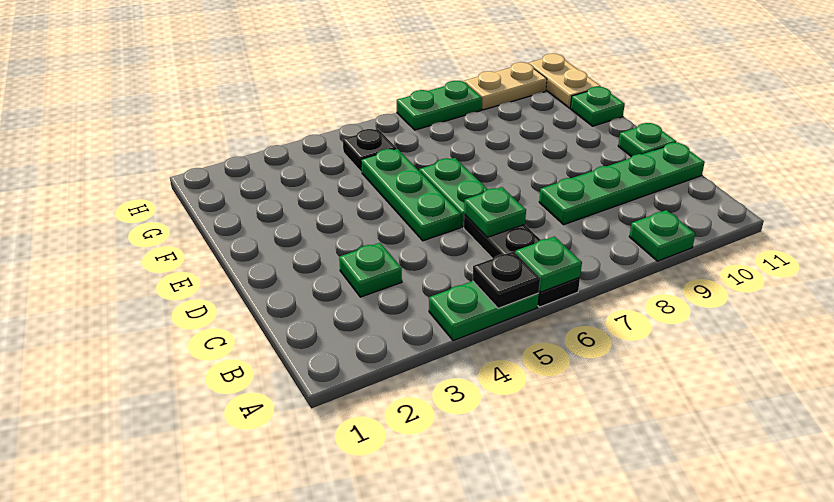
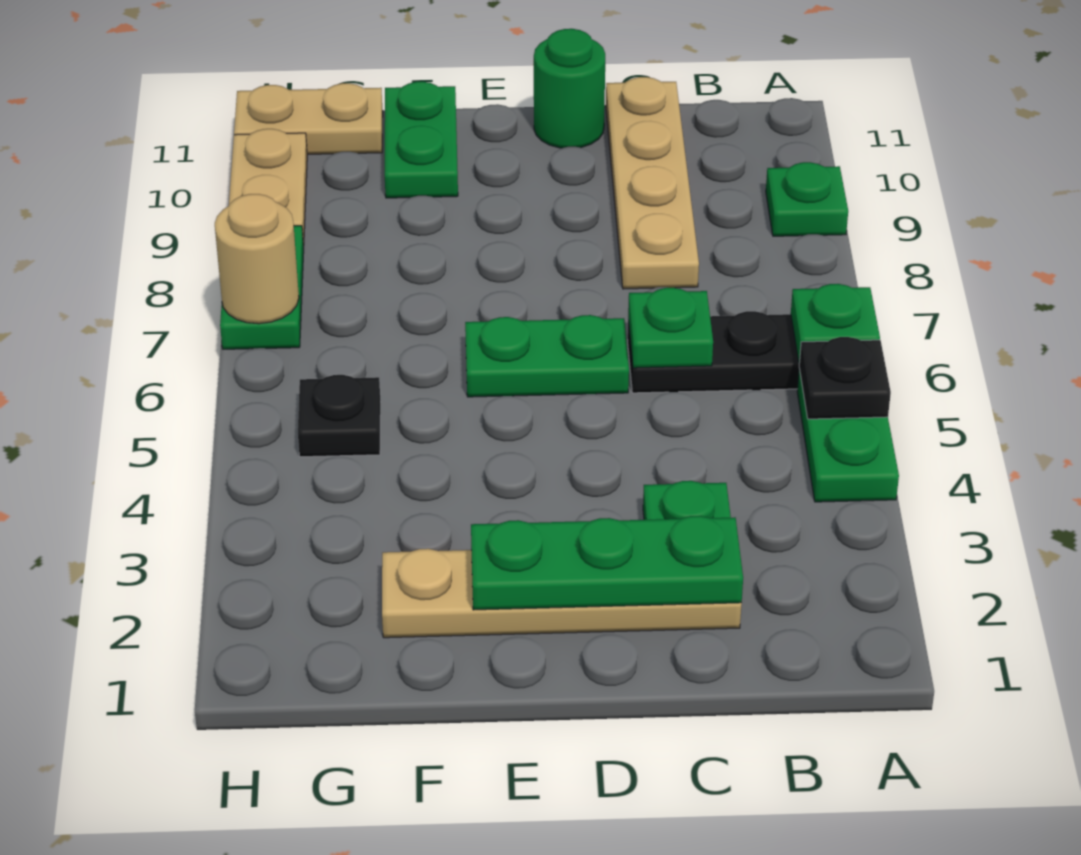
none -> tan plate C2:F2 level 1
green plate C8:C11 level 1 -> tan plate C8:C11 level 1
green plate D5:F5 level 1 -> green plate C2:E2 level 2
green plate D11 level 1 -> green round brick D11 level 1
green plate F11 level 1 -> green plate F10:F11 level 1
none -> tan round brick H7 level 2

